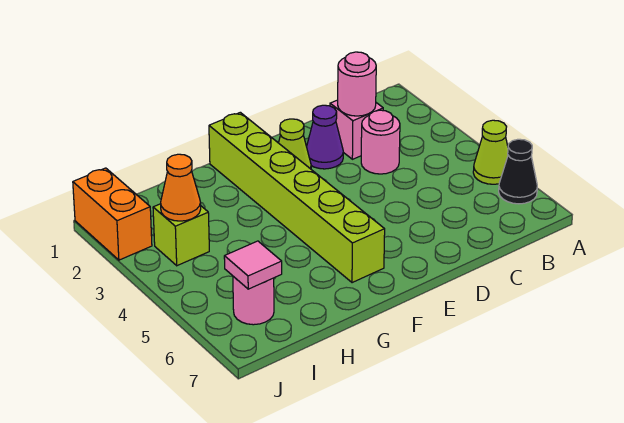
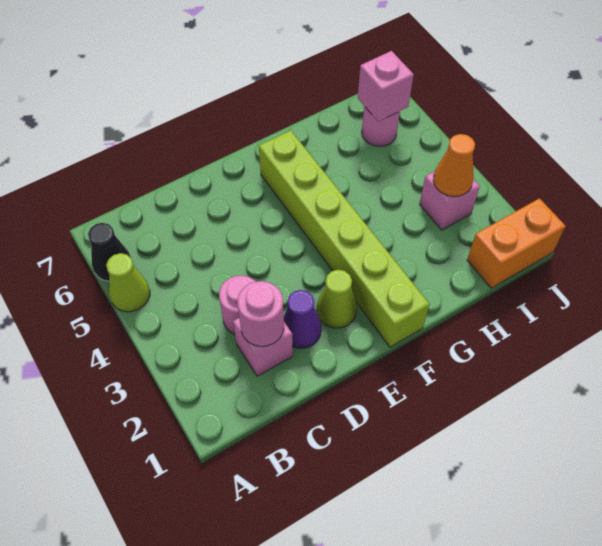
lime brick I3 level 1 -> pink brick I3 level 1
pink tile I6 level 2 -> pink brick I6 level 2
orange brick J1:J2 level 1 -> orange brick I1:J1 level 1

